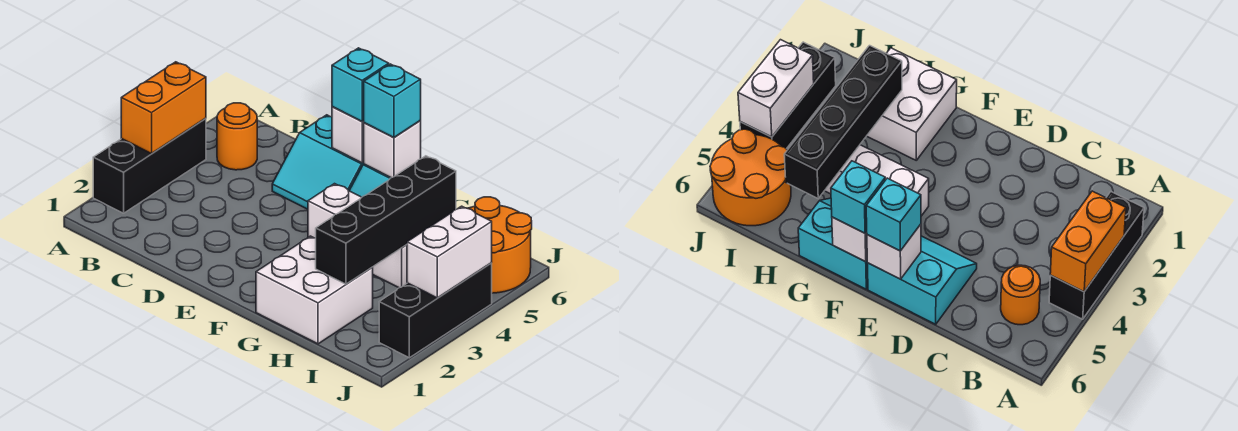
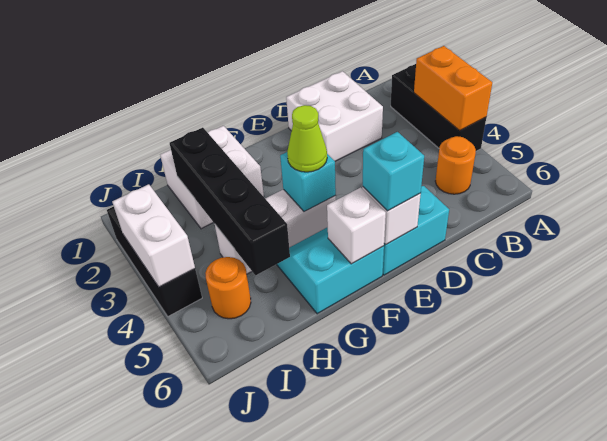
none -> white brick C1:D2 level 1
none -> lime cone F4 level 3
cyan brick F6 level 3 -> cyan brick F4 level 2
orange round brick I5:J6 level 1 -> orange round brick I5 level 1

